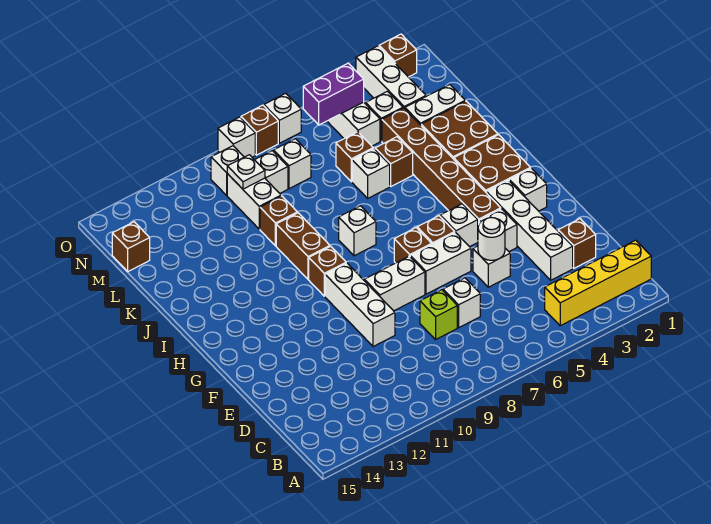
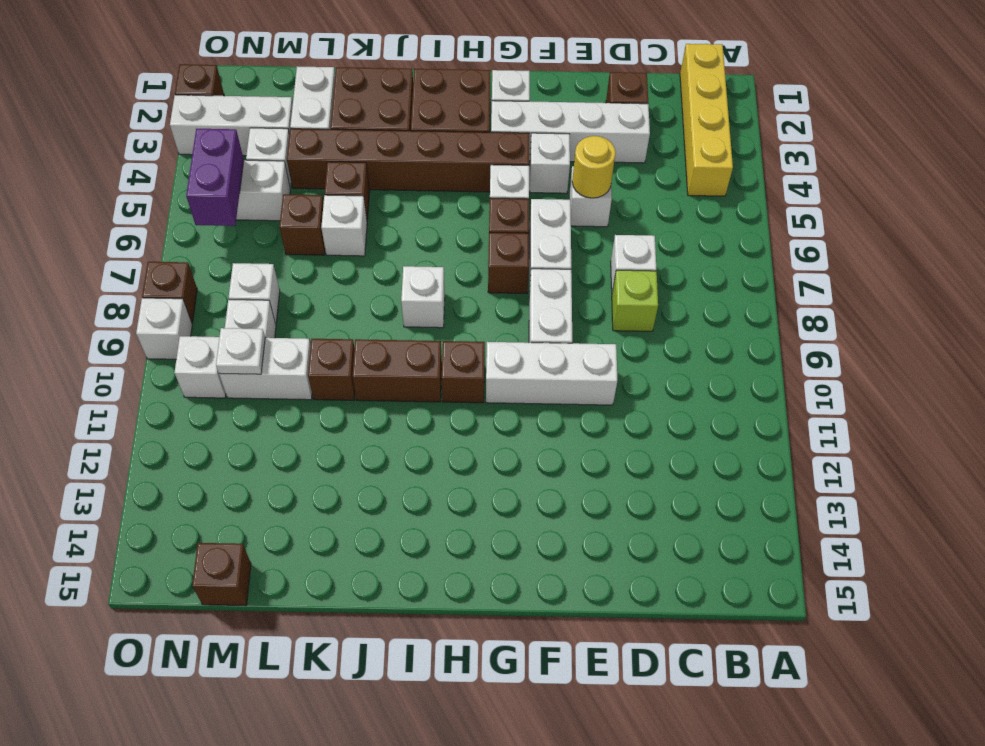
white round brick E5 level 2 -> yellow round brick E5 level 2
white brick O7 level 1 -> none

